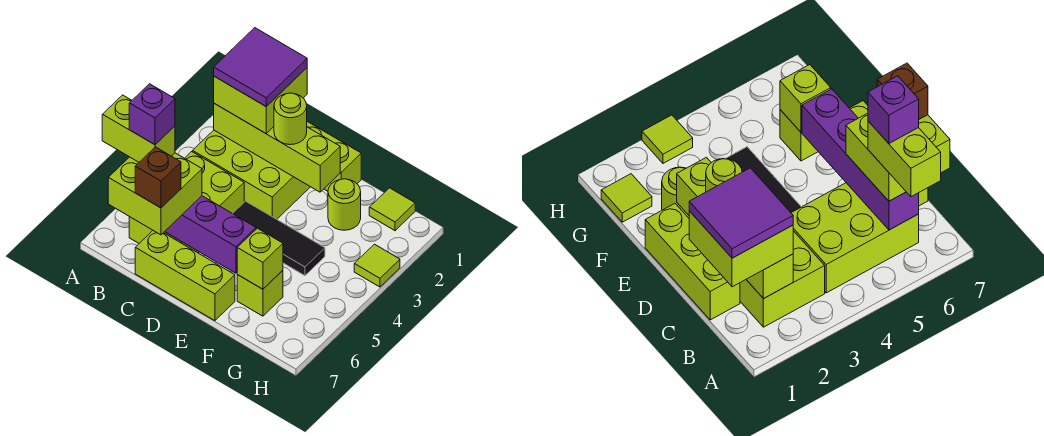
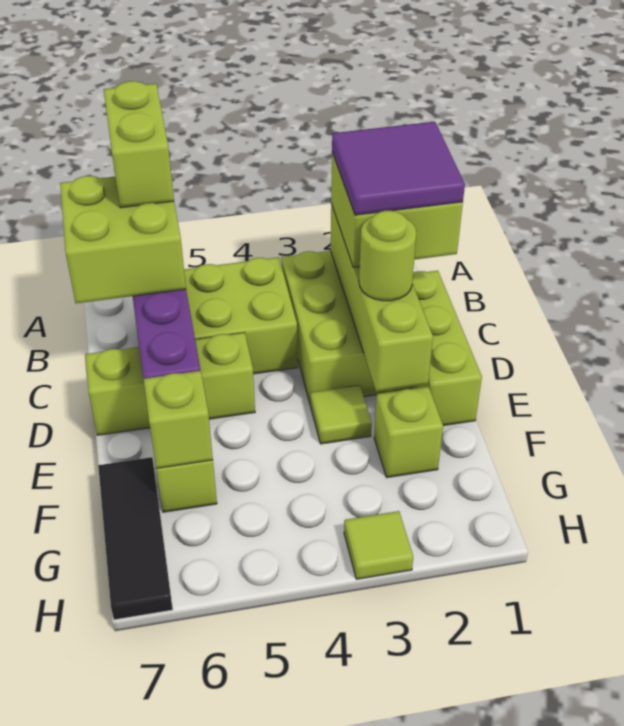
purple brick B6 level 5 -> none
lime brick C7:E7 level 1 -> lime brick D5:D7 level 1
brown brick C7 level 4 -> none
black tile D4:F4 level 1 -> black tile F7:H7 level 1
lime round brick F2 level 1 -> lime brick F2 level 1
lime tile G1 level 1 -> lime tile E3 level 1

